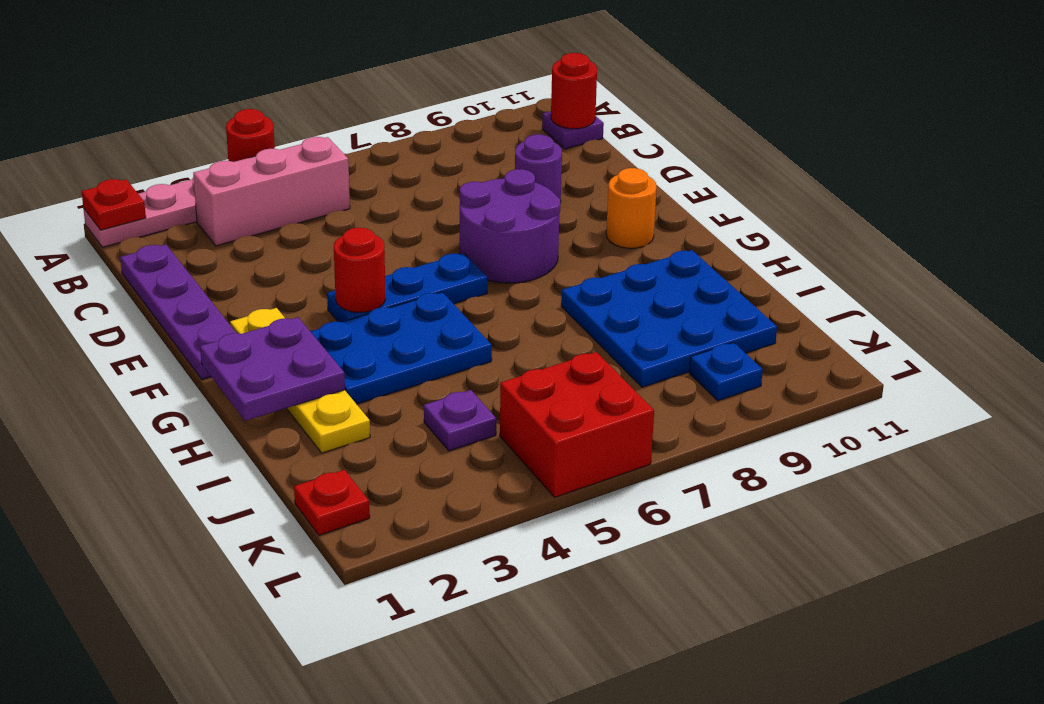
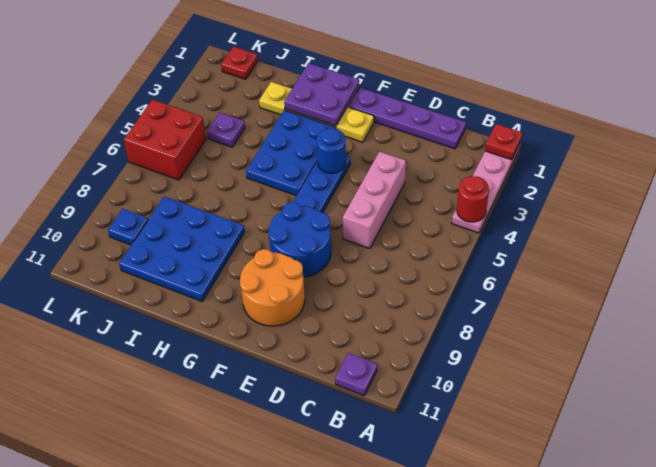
pink brick B3:B5 level 1 -> pink brick D4:D6 level 1
red round brick B11 level 2 -> none
purple round brick D9 level 1 -> none
purple round brick E7:F8 level 1 -> blue round brick E7:F8 level 1
red round brick F4 level 2 -> blue round brick F4 level 2
orange round brick F10 level 1 -> orange round brick E9:F10 level 1

